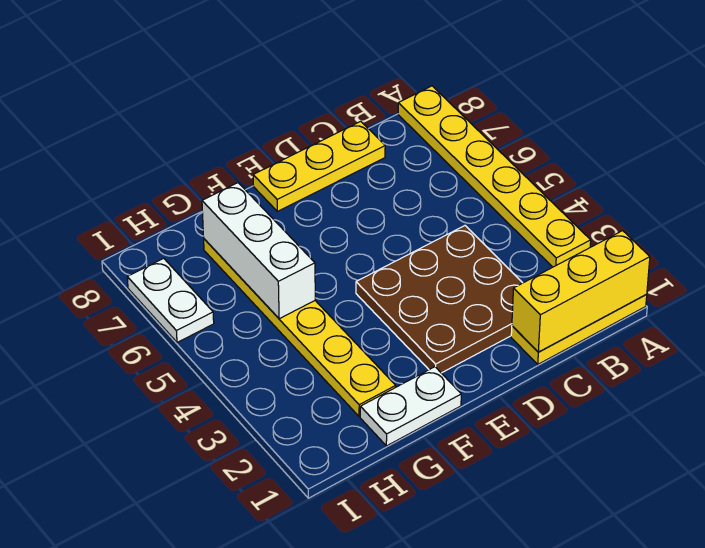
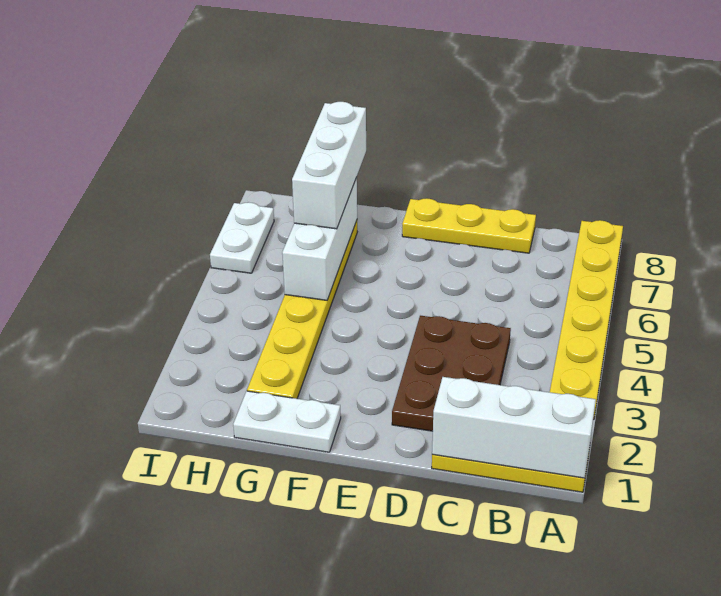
yellow brick A1:C1 level 2 -> white brick A1:C1 level 2
brown plate C2:E4 level 1 -> brown plate C2:D4 level 1
none -> white brick G6:G8 level 3

